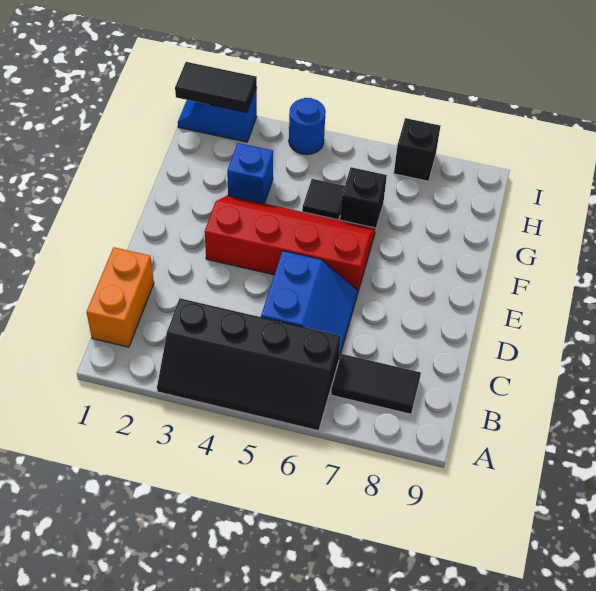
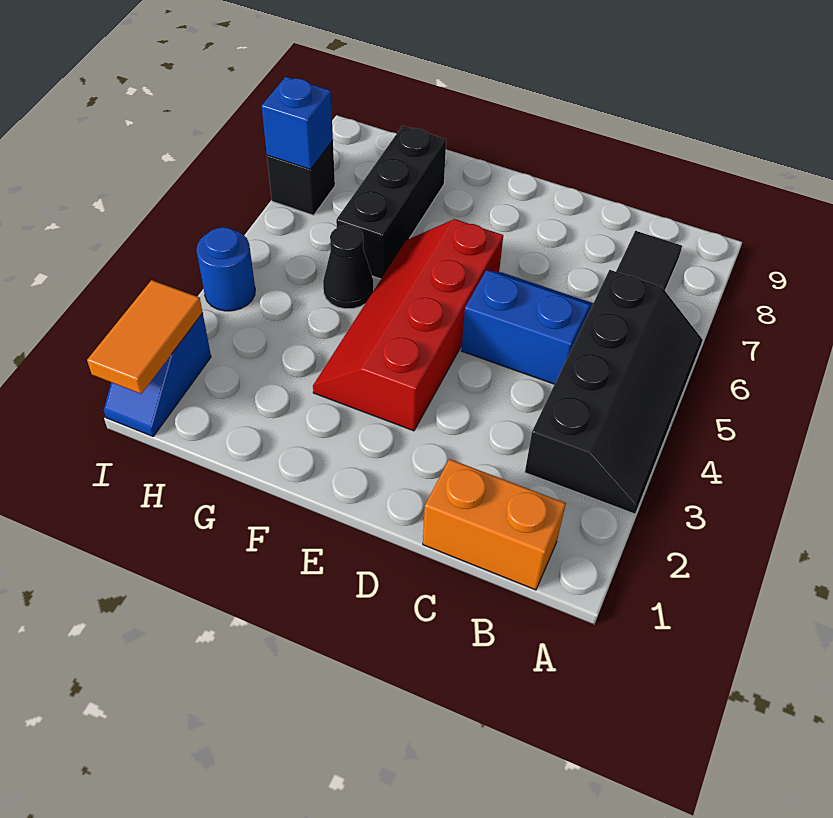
blue brick G3 level 1 -> blue brick I7 level 2
black tile G5 level 1 -> black cone G5 level 1
black brick G6 level 1 -> black brick G6:G8 level 1
black tile I1:I2 level 2 -> orange tile I1:I2 level 2

